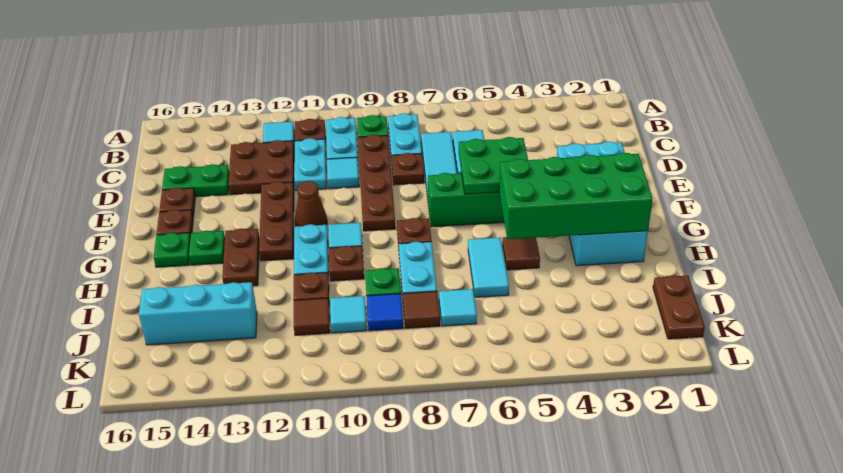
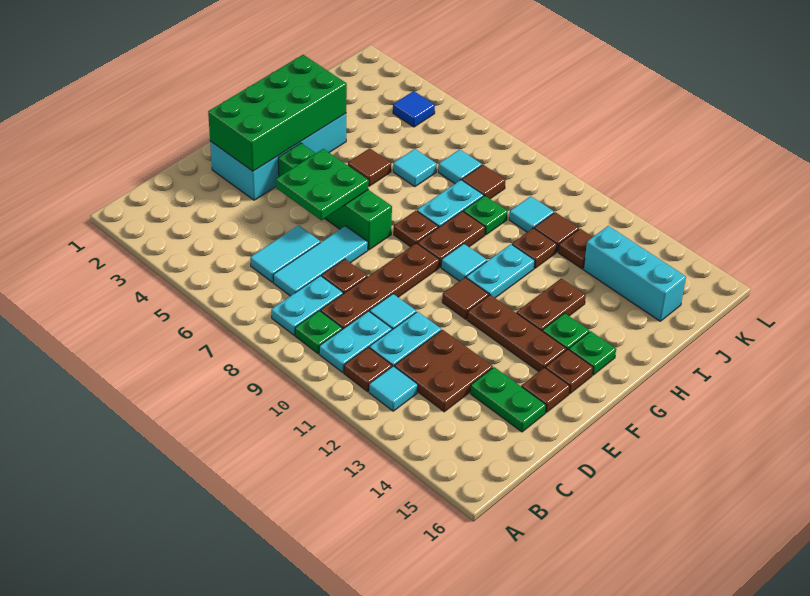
brown plate E12:G12 level 1 -> brown plate F12:F14 level 1
brown cone F11 level 1 -> brown tile F11 level 1
green brick G2:H5 level 2 -> green brick E2:H3 level 2
cyan tile H6:I6 level 1 -> cyan tile I6 level 1
brown plate H10 level 1 -> brown plate J12 level 1
brown plate J1:K1 level 1 -> brown plate G9:H9 level 1
blue tile J9 level 1 -> blue tile K4 level 1

